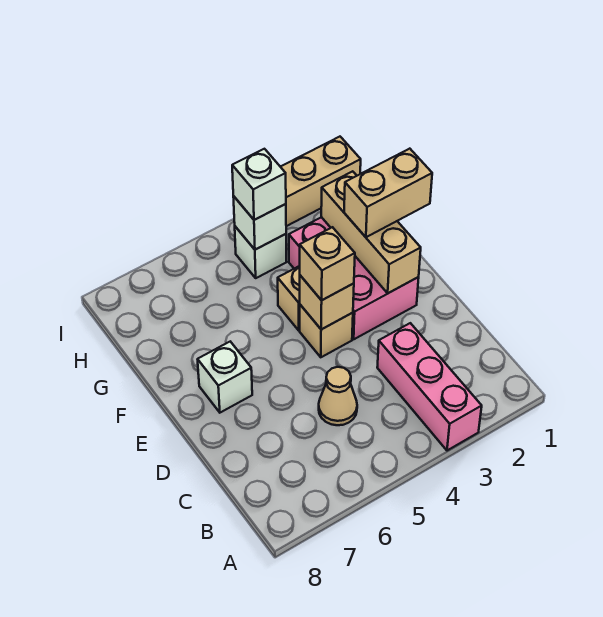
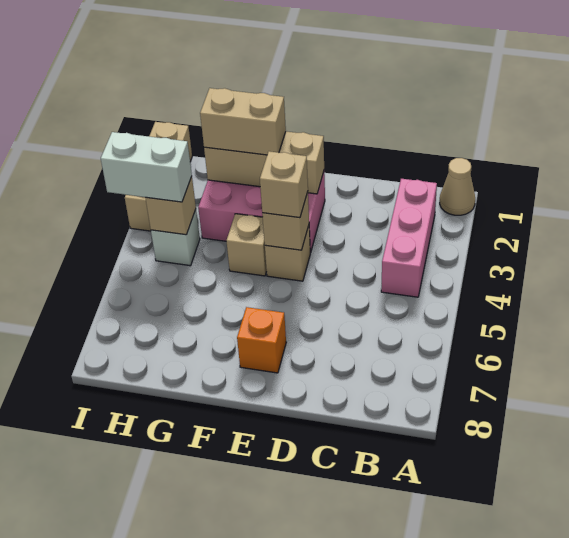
pink brick A3:C3 level 1 -> pink brick B2:B4 level 1
tan cone C5 level 1 -> tan cone A1 level 1
white brick E7 level 1 -> orange brick E7 level 1
tan brick F1:F2 level 3 -> tan brick F2:G2 level 3
white brick H4 level 2 -> tan brick H4 level 2
white brick H4 level 3 -> white brick H4:I4 level 3

